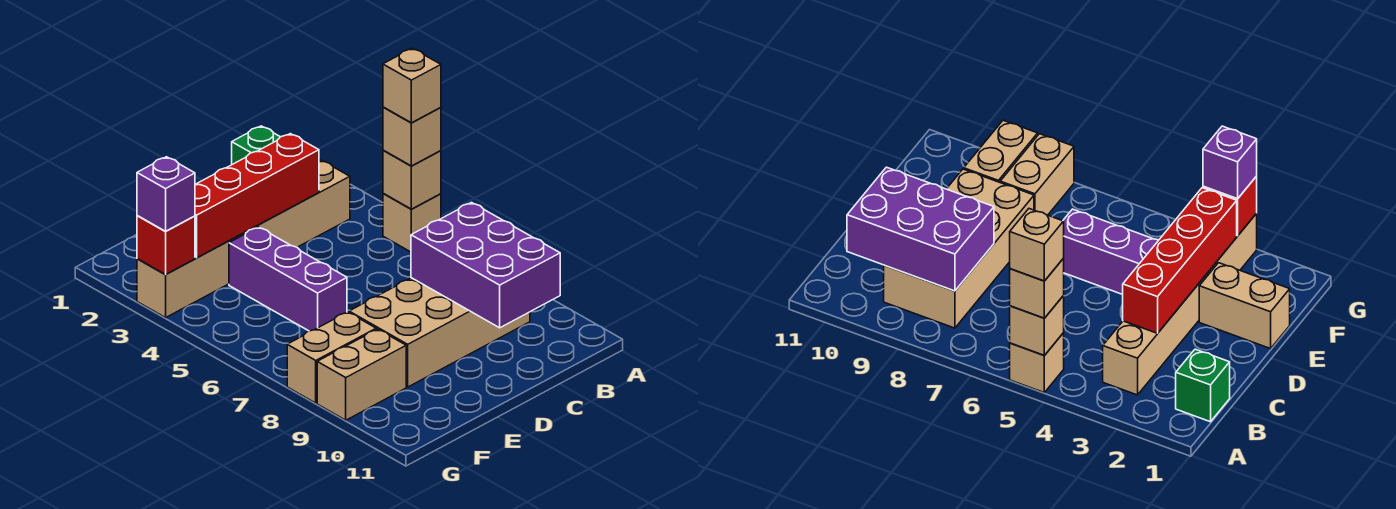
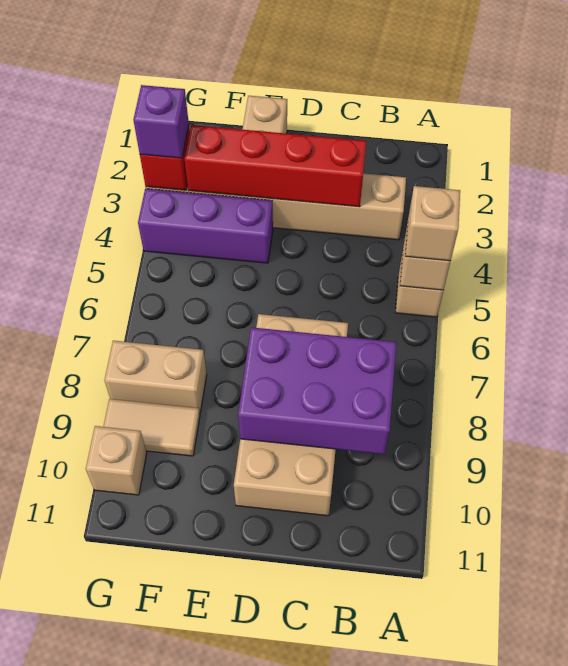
tan brick A5 level 4 -> tan brick G10 level 1
green brick B1 level 1 -> none
tan brick B8:E9 level 1 -> tan brick C7:D10 level 1
purple brick B8:C10 level 2 -> purple brick B8:D9 level 2
purple brick E4:E6 level 1 -> purple brick E4:G4 level 1
tan brick F9:G9 level 1 -> tan tile F9:G9 level 1

